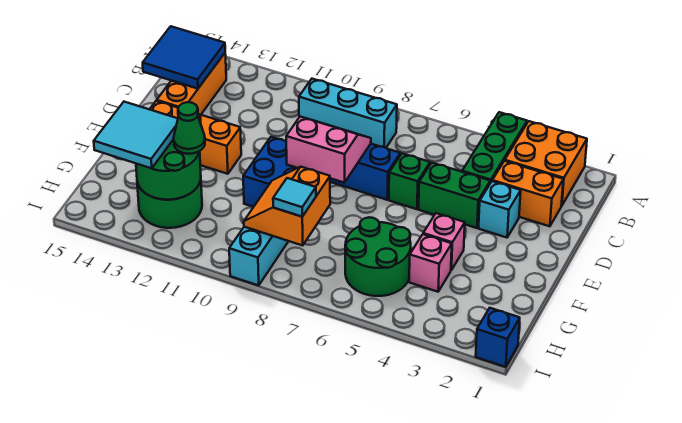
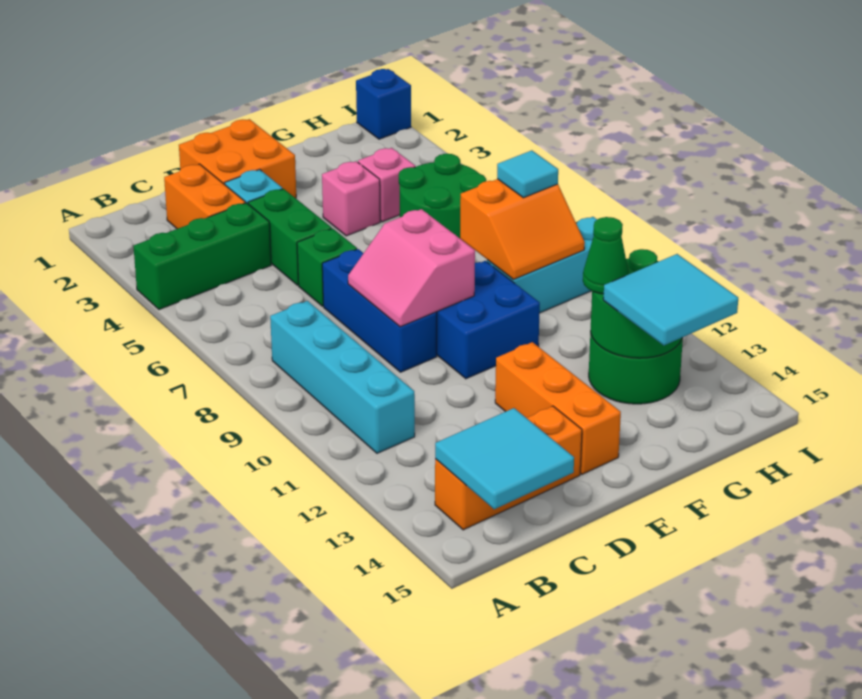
orange brick A2:B3 level 1 -> orange brick D1:E2 level 1
cyan brick B8:B10 level 1 -> cyan brick B8:B11 level 1
blue tile B14:C15 level 2 -> cyan tile B14:C15 level 2

